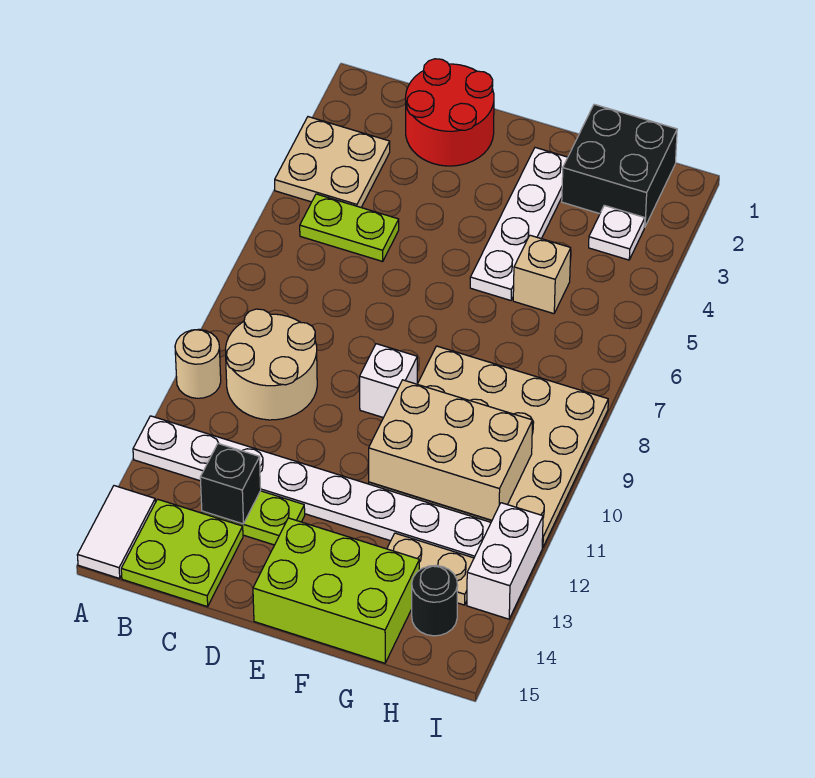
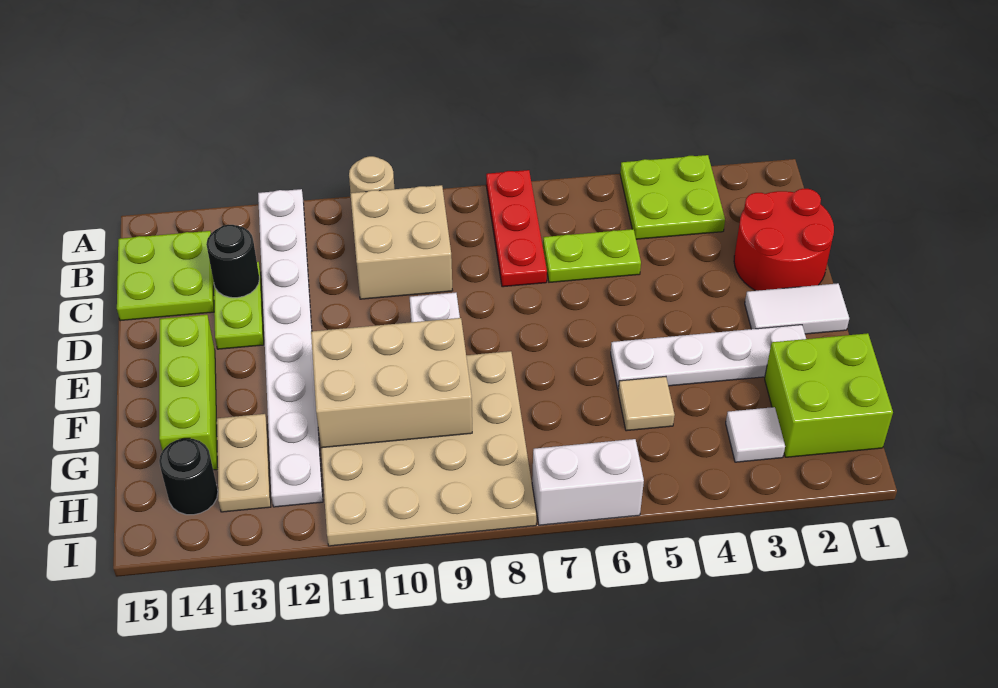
tan plate A3:B4 level 1 -> lime plate A3:B4 level 1
none -> red plate A7:C7 level 1
white tile A14:A15 level 1 -> white tile E1:E2 level 1
lime plate B5:C5 level 1 -> lime plate C5:C6 level 1
tan round brick B9:C10 level 1 -> tan brick B9:C10 level 1
black brick C13 level 2 -> black round brick C13 level 2
lime brick E14:G15 level 1 -> lime brick E14:G14 level 1
tan brick F10:H11 level 2 -> tan brick F9:G11 level 2
black brick G1:H2 level 1 -> lime brick G1:H2 level 1
tan brick G5 level 1 -> tan tile G5 level 1
white plate H3 level 1 -> white tile H3 level 1
white brick I12:I13 level 1 -> white brick I6:I7 level 1

